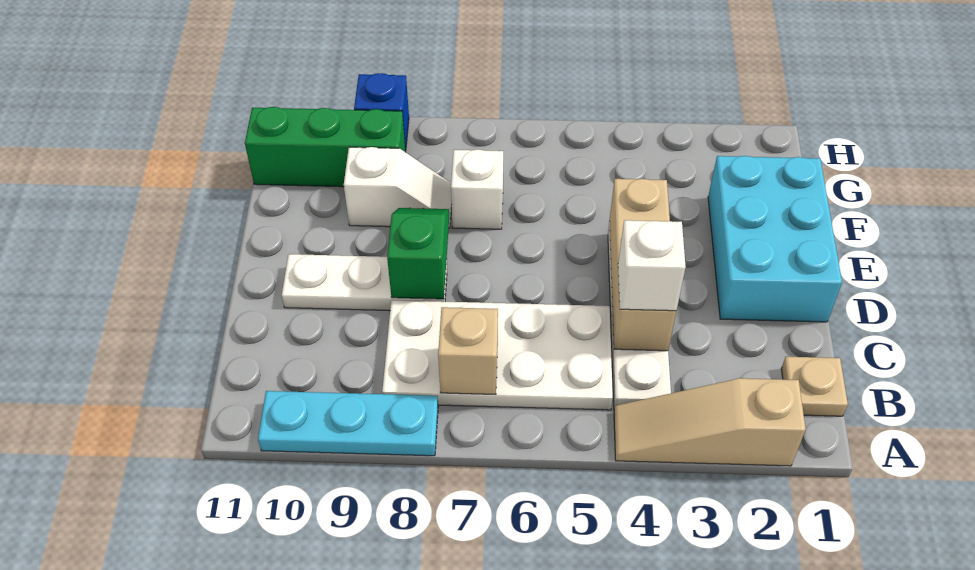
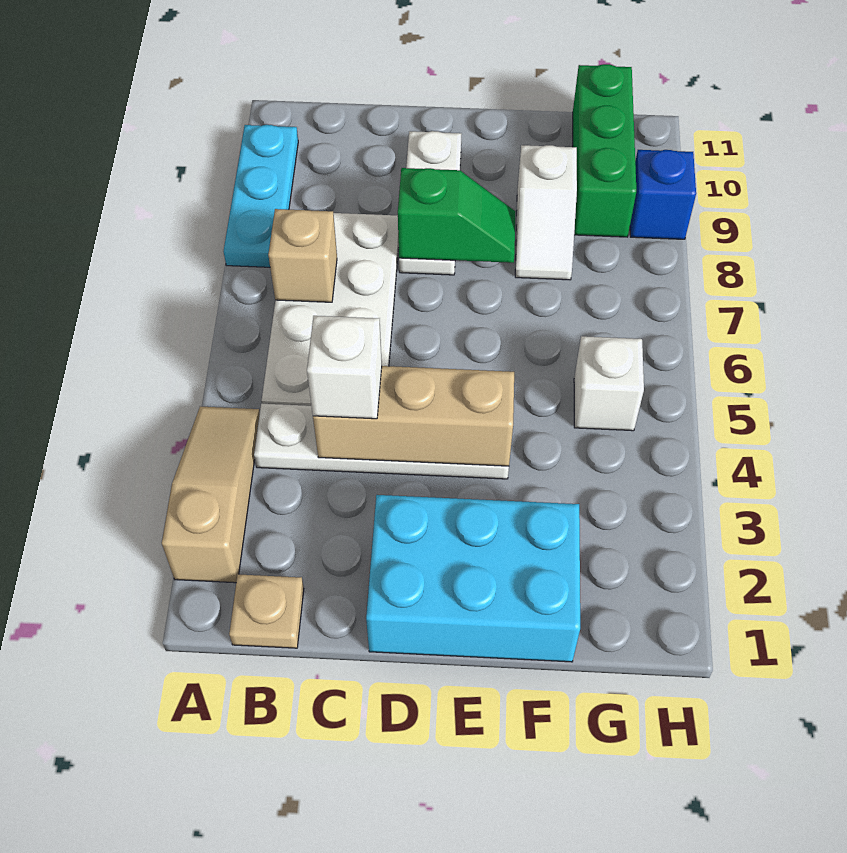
white brick F7 level 1 -> white brick G5 level 1

